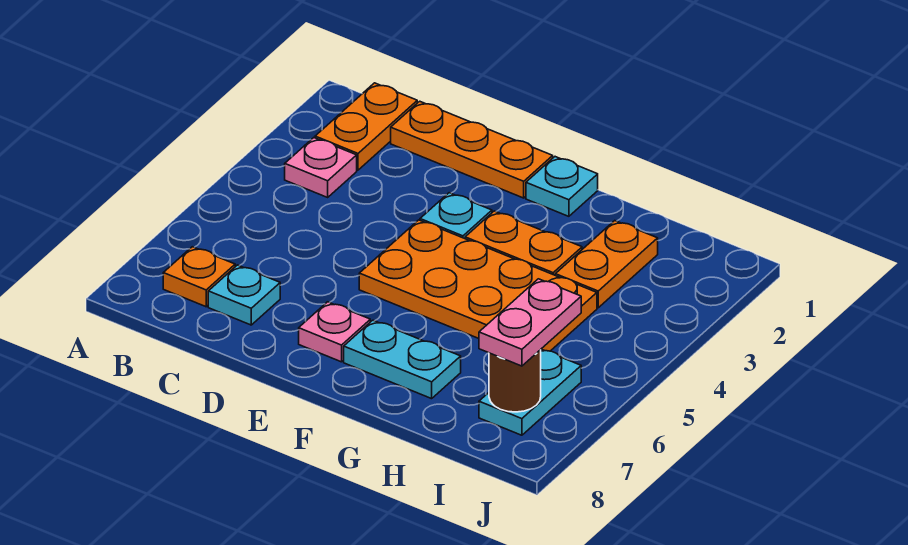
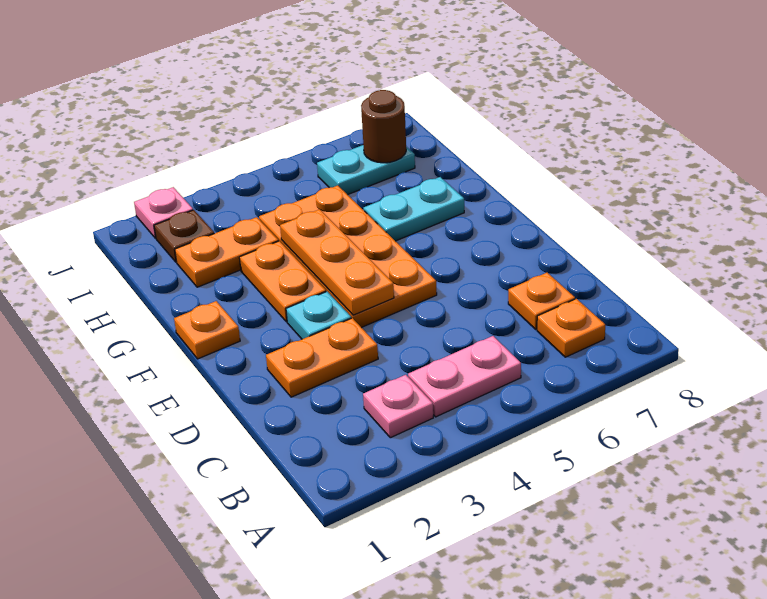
orange plate B1:B2 level 1 -> orange plate D2:D3 level 1
orange plate C1:E1 level 1 -> orange plate E4:G4 level 2
cyan plate C7 level 1 -> orange plate C7 level 1
pink plate E7 level 1 -> pink plate J2 level 1
cyan plate F1 level 1 -> orange plate F1 level 1
cyan plate F7:G7 level 1 -> cyan plate G6:G7 level 1
none -> brown plate I2 level 1
pink plate I6:I7 level 3 -> pink plate B4:B5 level 1

